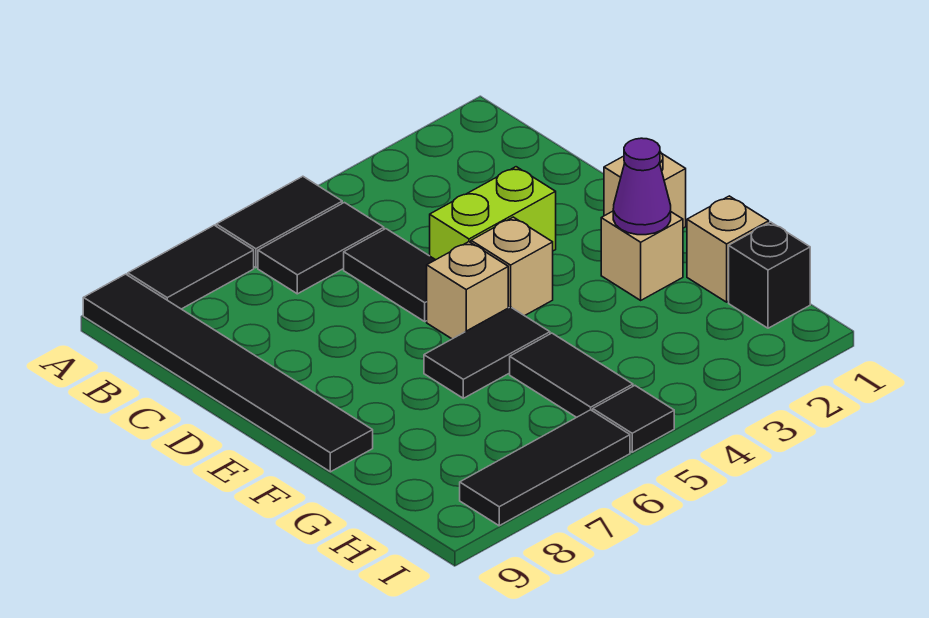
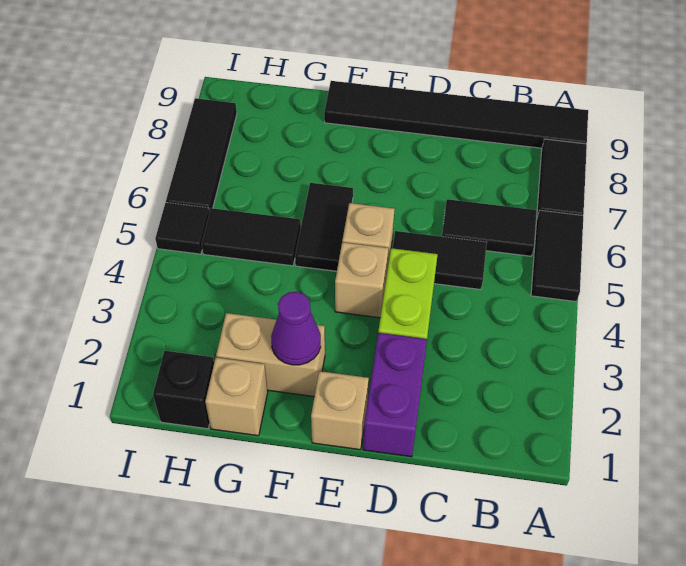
black tile B5:B6 level 1 -> black tile B6:C6 level 1
none -> purple brick D1:D2 level 1
tan brick F2 level 1 -> tan brick F2:G2 level 1

